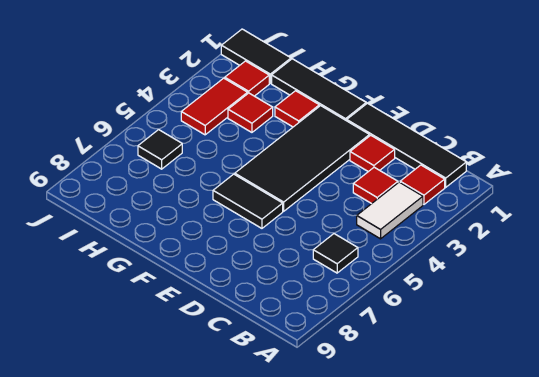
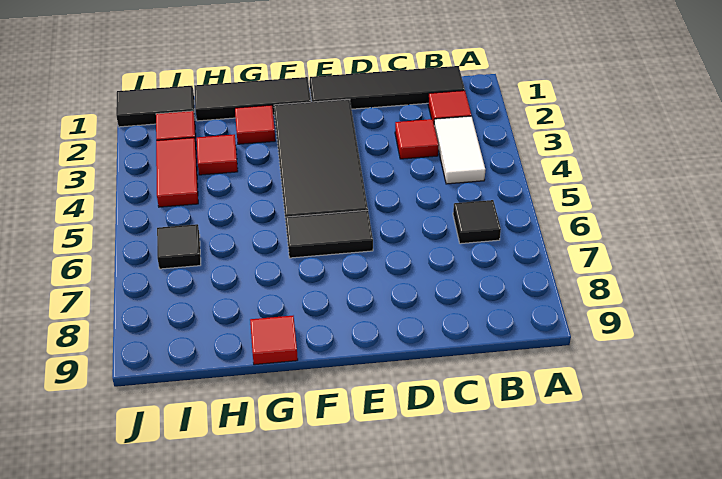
red tile D2 level 1 -> red tile G9 level 1

